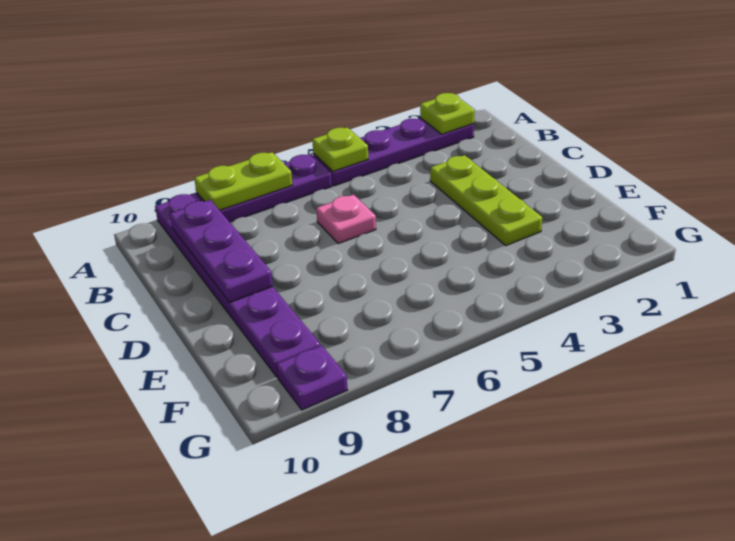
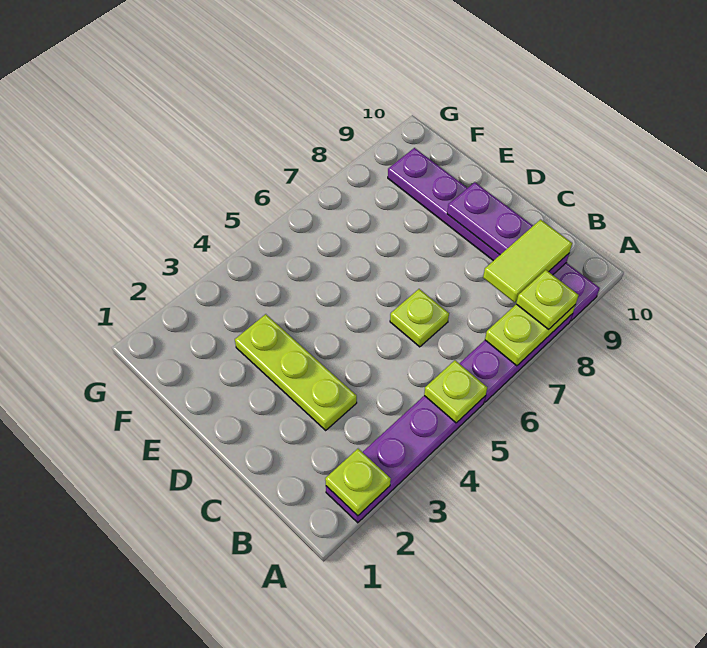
none -> lime plate A8 level 3
none -> lime tile B8:B9 level 3
pink plate C6 level 1 -> lime plate C6 level 1
purple plate G9 level 1 -> none

